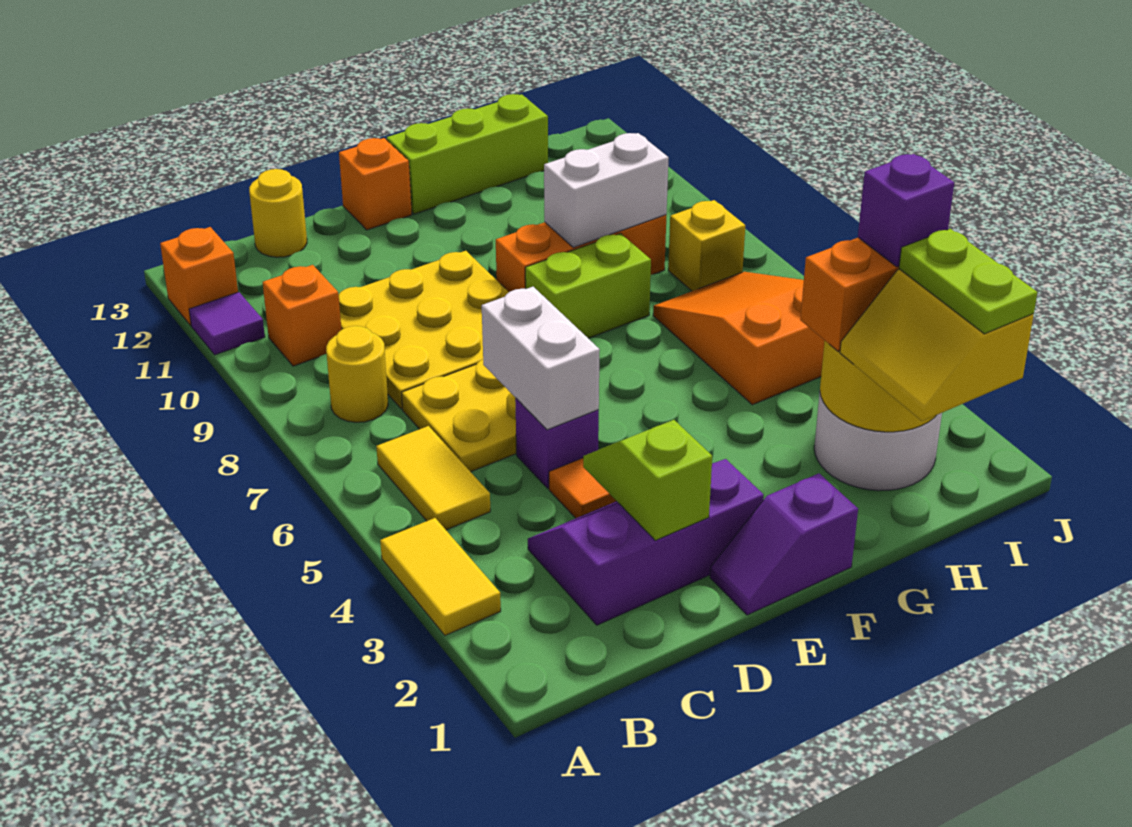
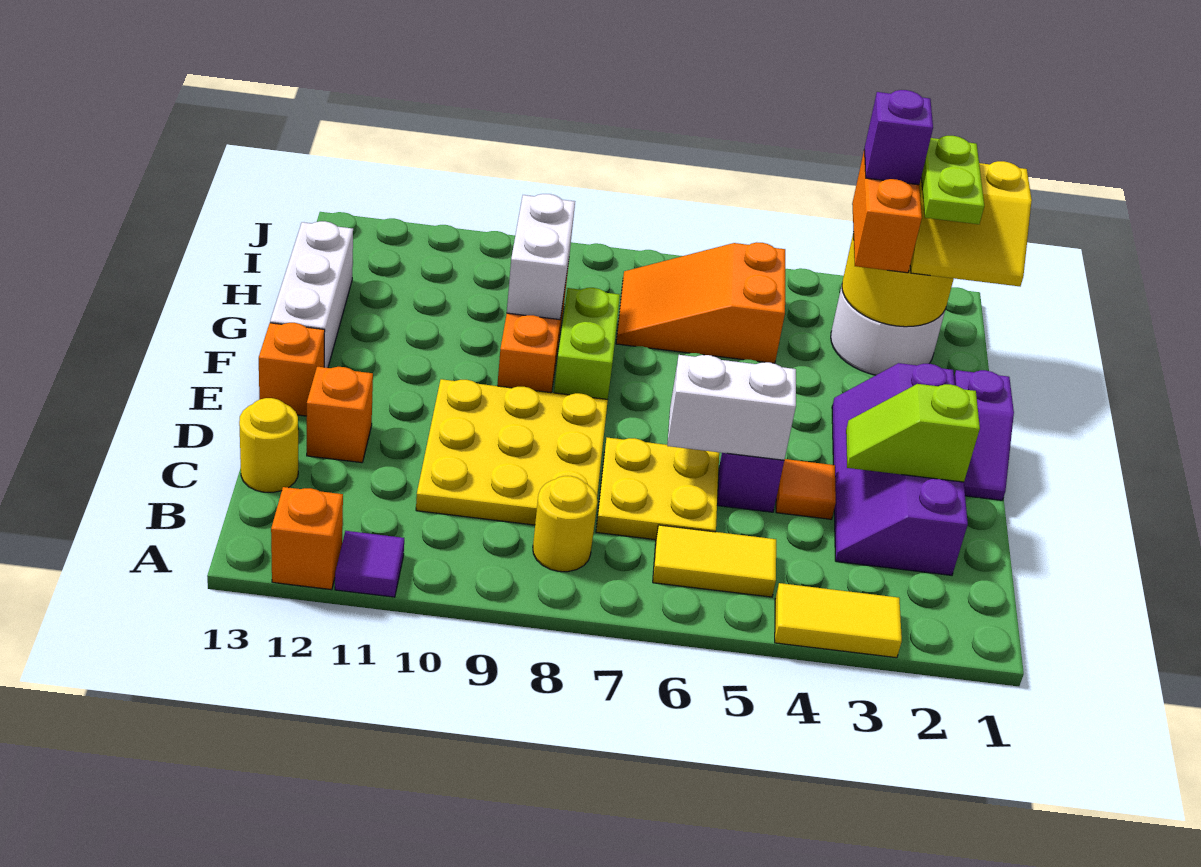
orange brick B10 level 1 -> orange brick D12 level 1
purple slope C2:E3 level 1 top 2 -> purple slope C2:F3 level 1 top 2
lime brick F13:H13 level 1 -> white brick F13:H13 level 1
lime plate I1:I2 level 4 -> lime plate H2:I2 level 4
yellow brick I8 level 1 -> none

